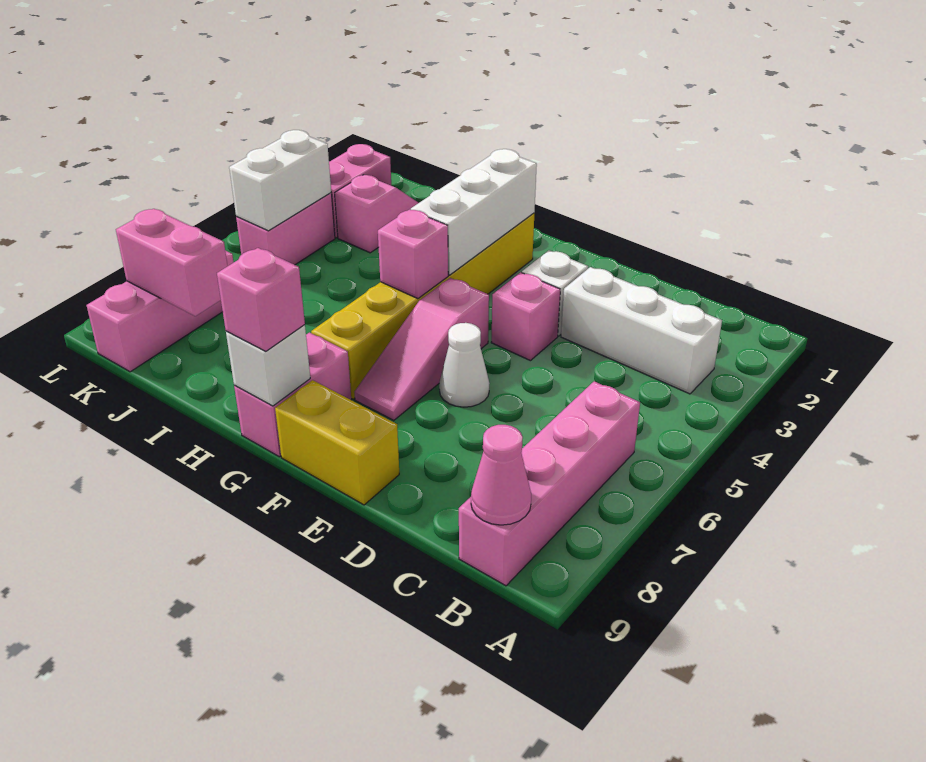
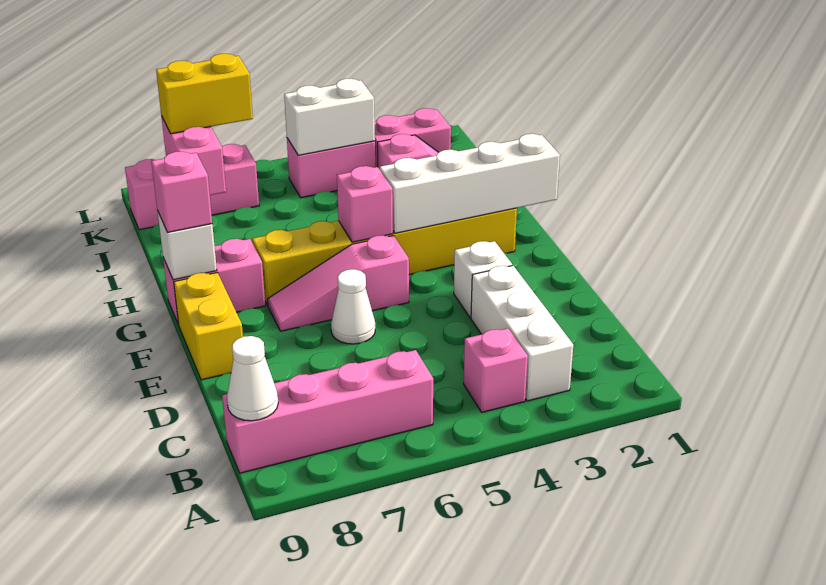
pink cone B9 level 2 -> white cone B9 level 2
pink brick E4 level 1 -> pink brick B4 level 1
white brick G2:G4 level 2 -> white brick G1:G4 level 2
none -> yellow brick K7:K8 level 3

